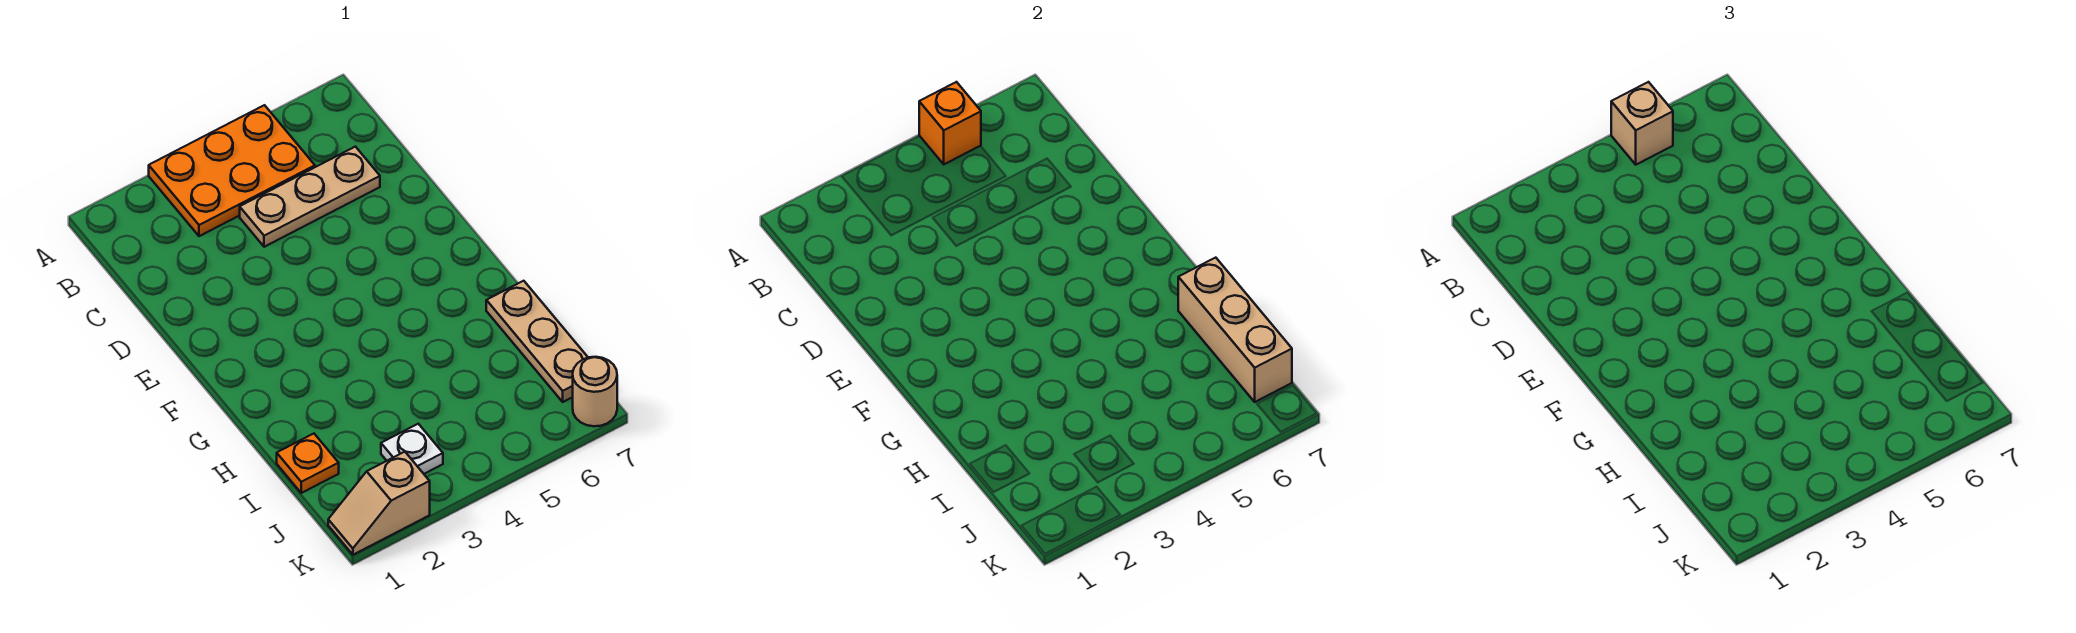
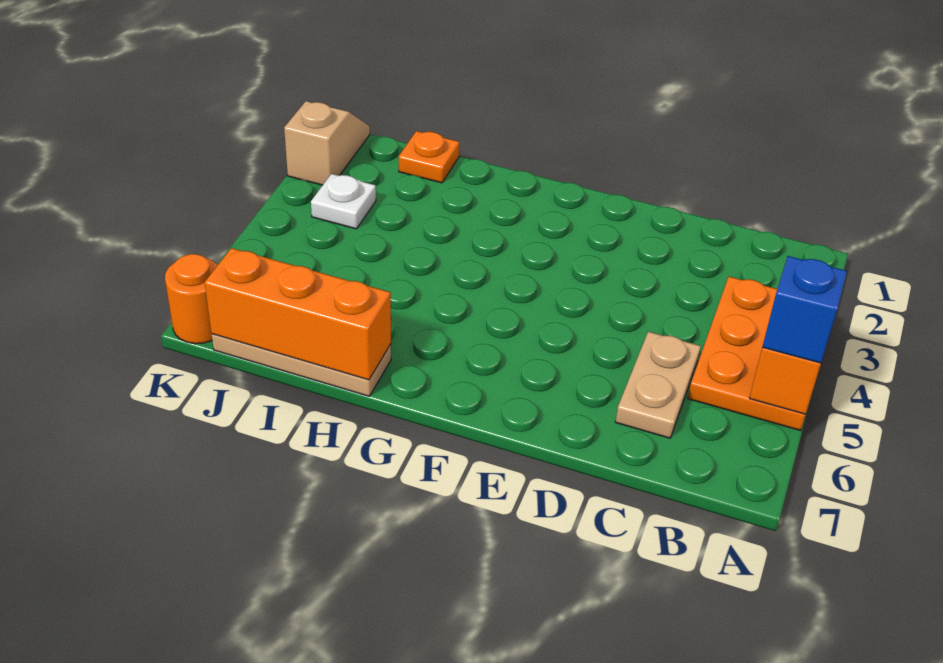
tan brick A5 level 3 -> blue brick A5 level 3
tan plate C4:C6 level 1 -> tan plate C5:C6 level 1
tan brick H7:J7 level 2 -> orange brick H7:J7 level 2
tan round brick K7 level 1 -> orange round brick K7 level 1

